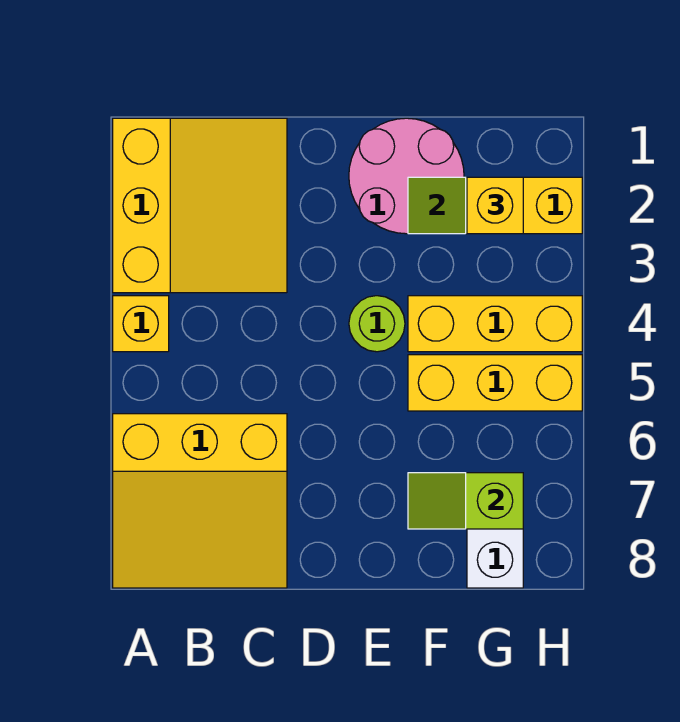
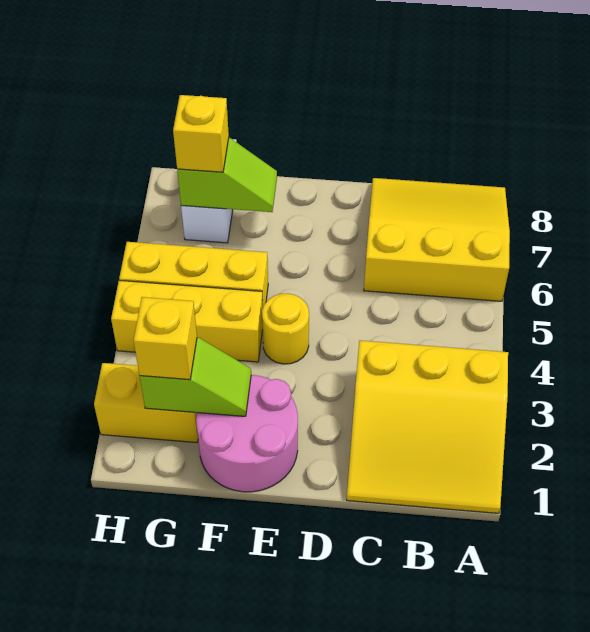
yellow slope A1:C3 level 1 top A -> yellow slope A1:C3 level 1 top 3
yellow brick A4 level 1 -> yellow brick G7 level 3
lime round brick E4 level 1 -> yellow round brick E4 level 1

